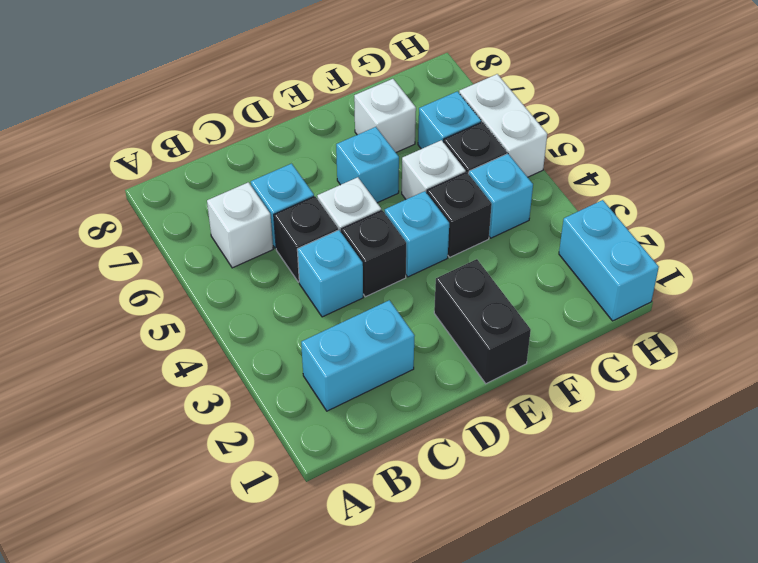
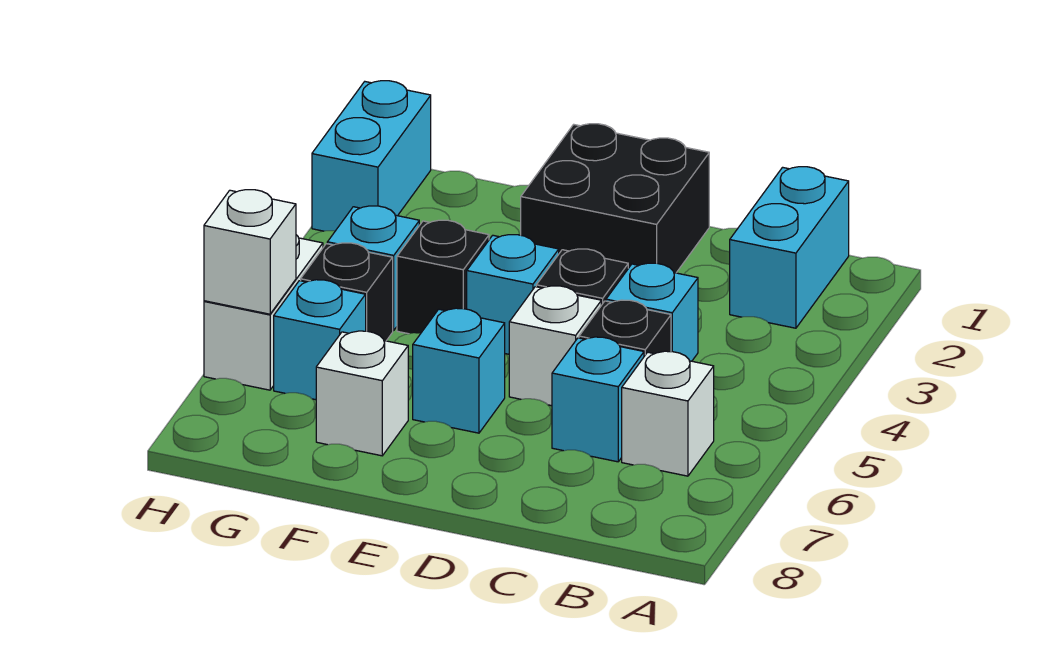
cyan brick B2:C2 level 1 -> cyan brick B1:B2 level 1
black brick E1:E2 level 1 -> black brick D1:E2 level 1
white brick F5 level 1 -> white brick H6 level 2

